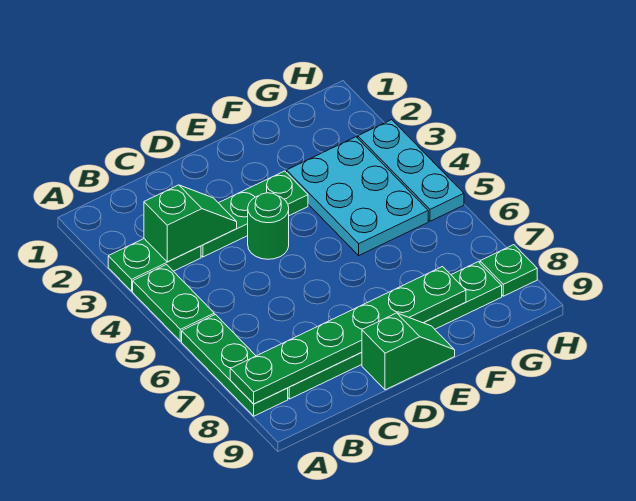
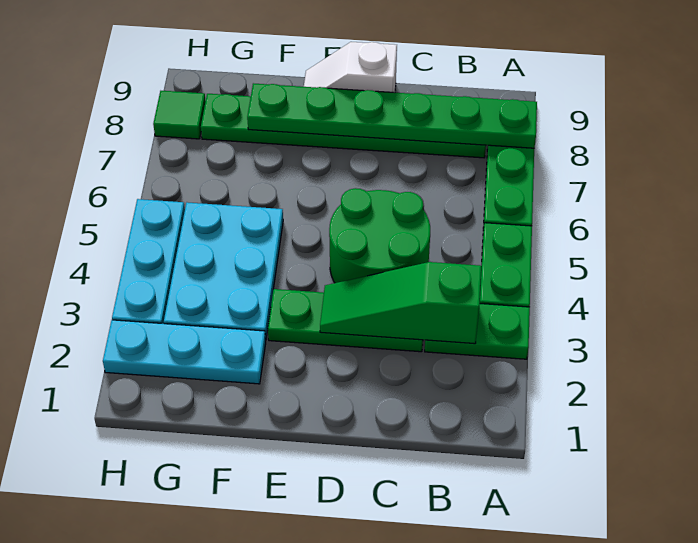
green slope B3:C3 level 2 top B -> green slope B3:D3 level 2 top B
green round brick D4 level 1 -> green round brick C4:D5 level 1
green slope D9:E9 level 1 top D -> white slope D9:E9 level 1 top D
none -> cyan plate F2:H2 level 1
green plate H8 level 1 -> green tile H8 level 1

